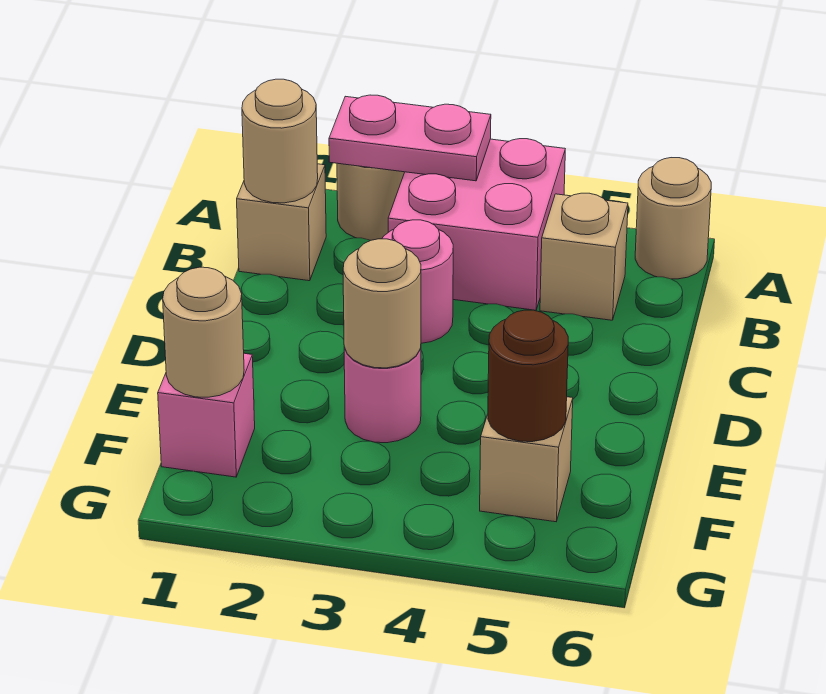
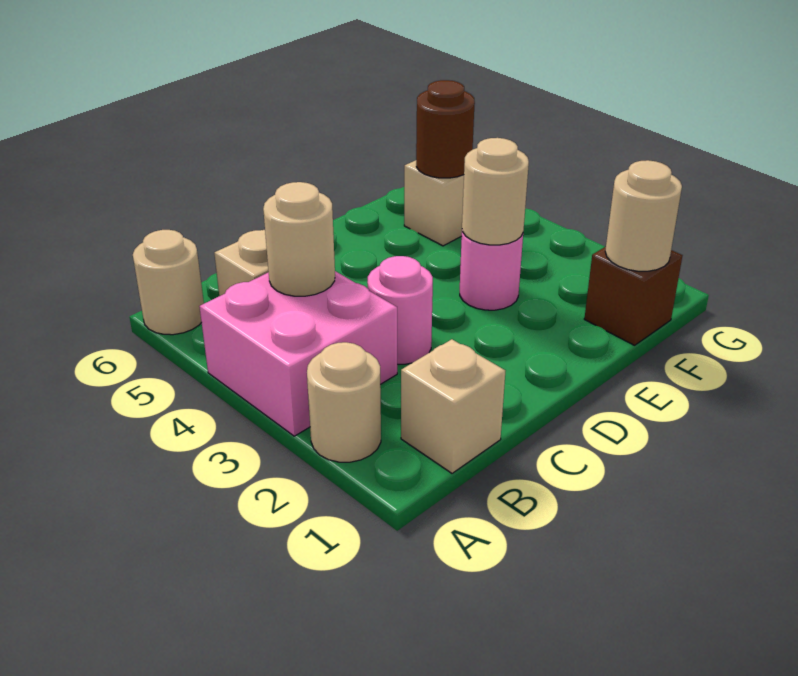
pink plate A2:A3 level 2 -> none
tan round brick B1 level 2 -> tan round brick B4 level 2
pink brick F1 level 1 -> brown brick F1 level 1

